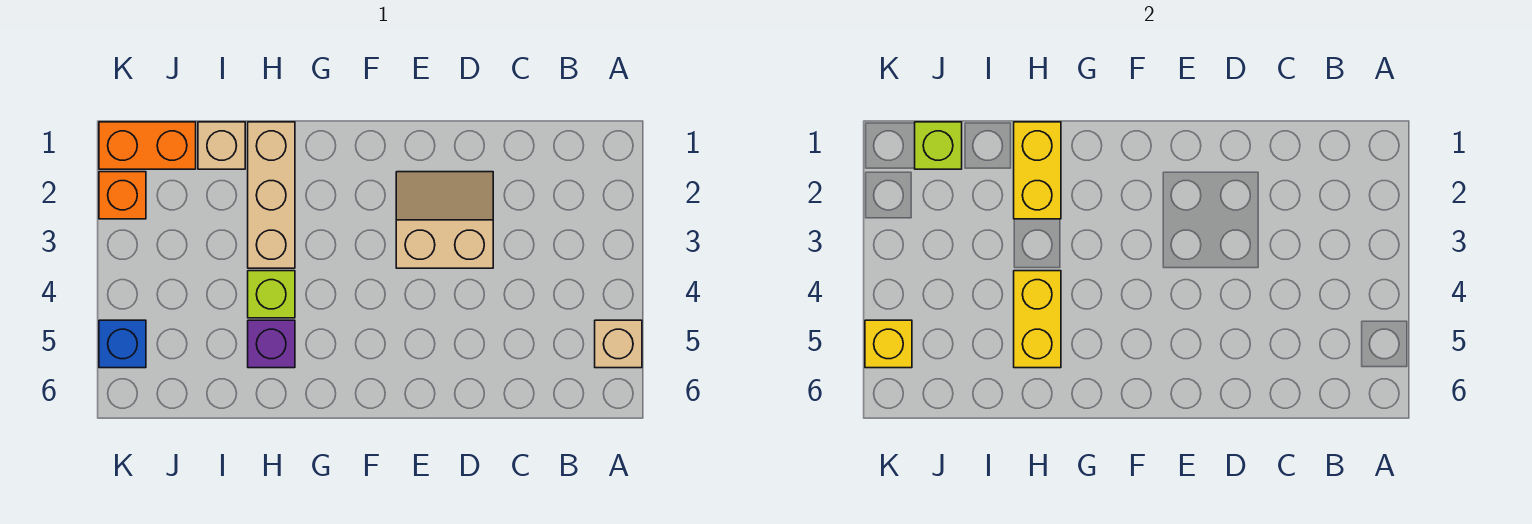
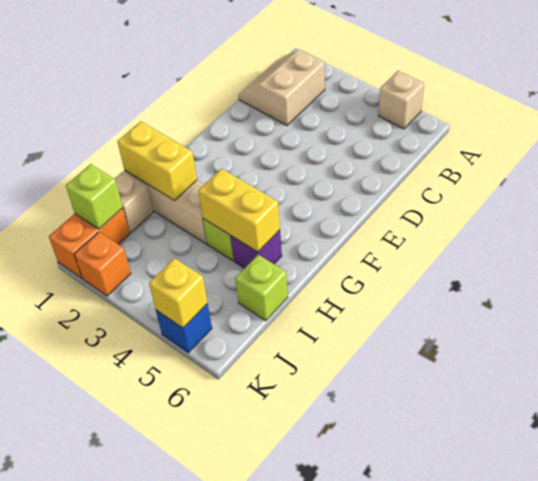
tan slope D2:E3 level 1 top 3 -> tan slope B1:C2 level 1 top 2
none -> lime brick I6 level 1

